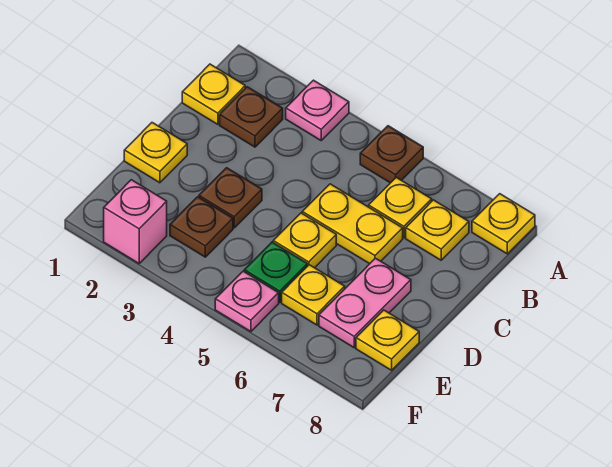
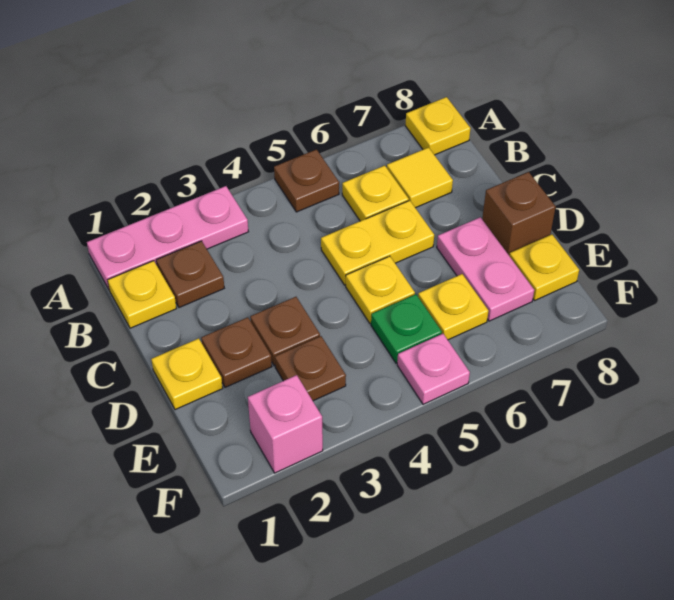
pink plate A3 level 1 -> pink plate A1:A3 level 1
yellow plate B7 level 1 -> yellow tile B7 level 1
none -> brown plate D2 level 1
none -> brown brick D8 level 1

